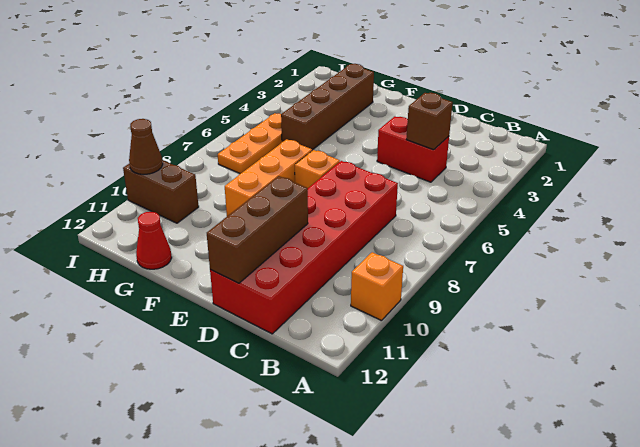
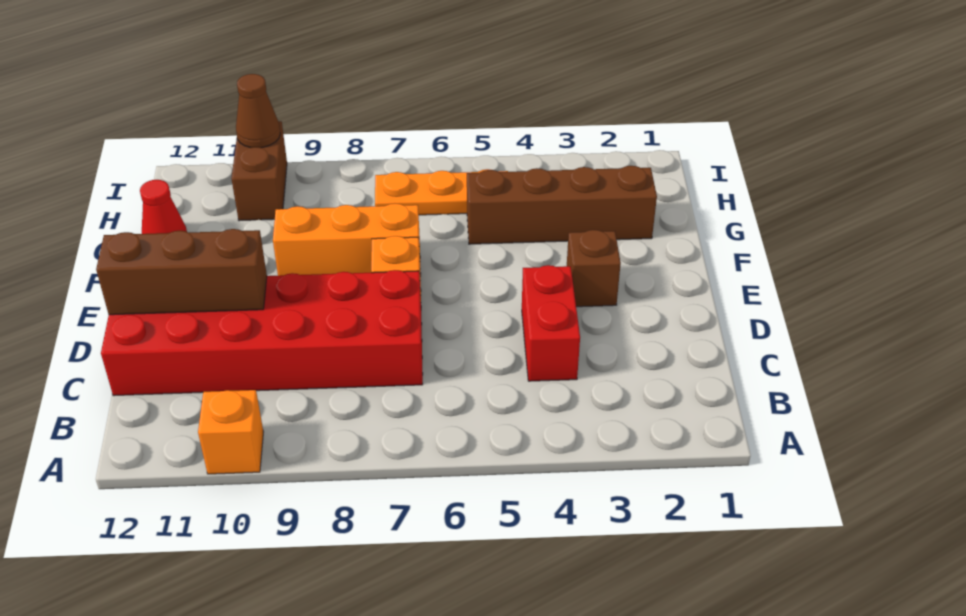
brown brick C4 level 2 -> brown brick E3 level 1

